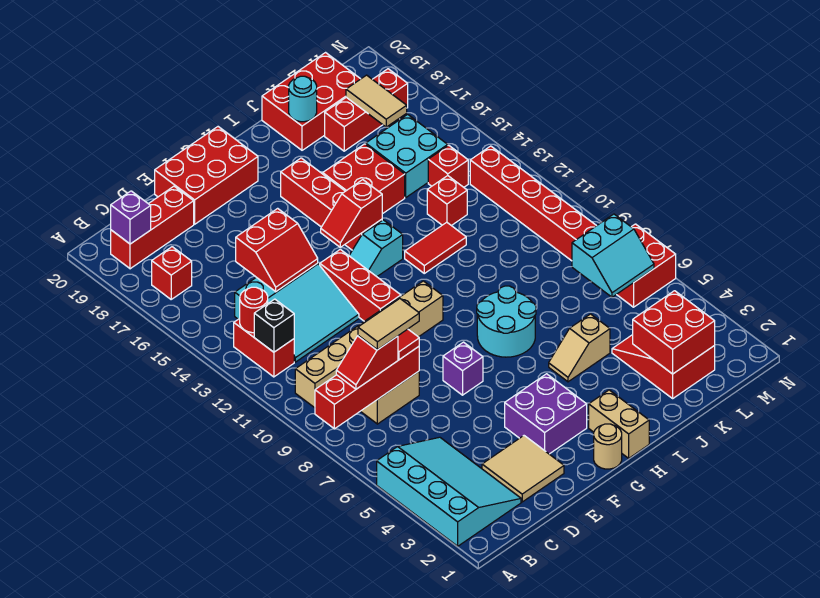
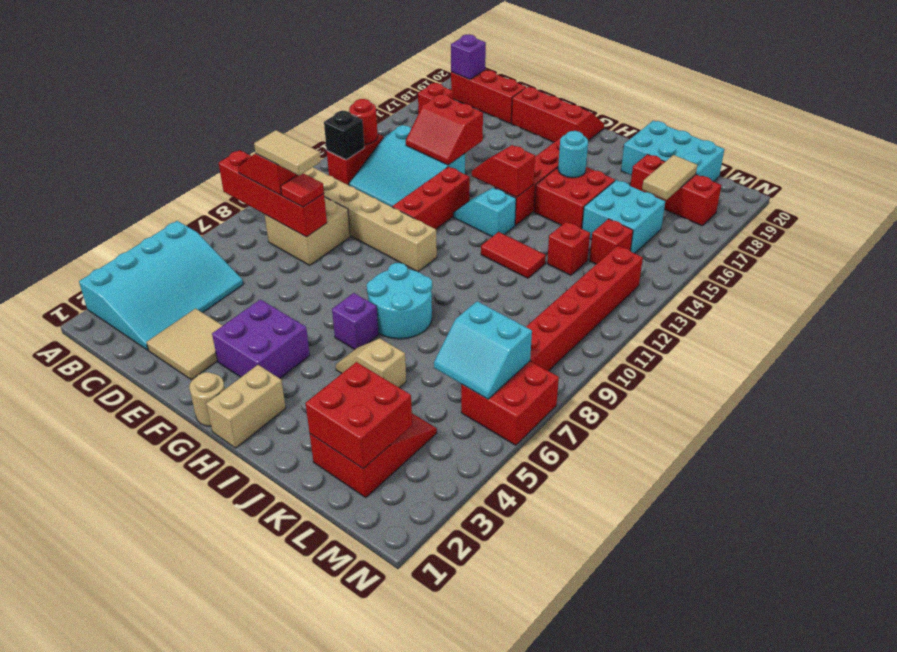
red brick E19:G20 level 1 -> red slope E19:G20 level 1 top 19
purple brick F7 level 1 -> purple brick H6 level 1
red brick J19:L20 level 1 -> cyan brick J19:L20 level 1
cyan round brick J19 level 2 -> cyan round brick I16 level 2

